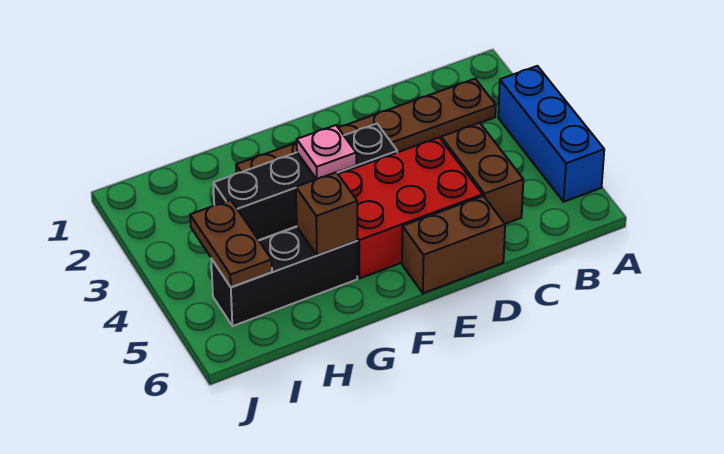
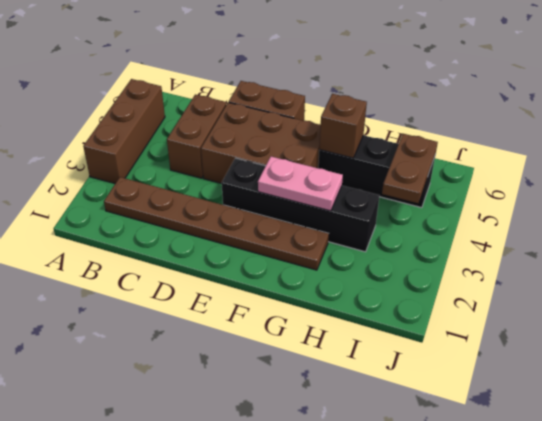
blue brick A3:A5 level 1 -> brown brick A3:A5 level 1
red brick D4:F5 level 1 -> brown brick D4:F5 level 1
pink plate F3 level 2 -> pink plate F3:G3 level 2

